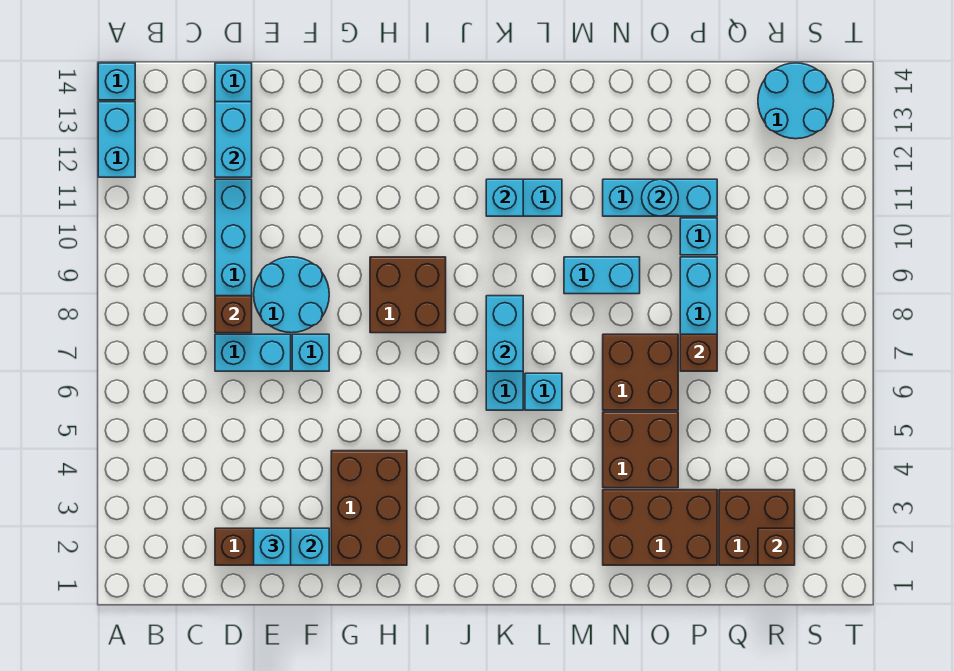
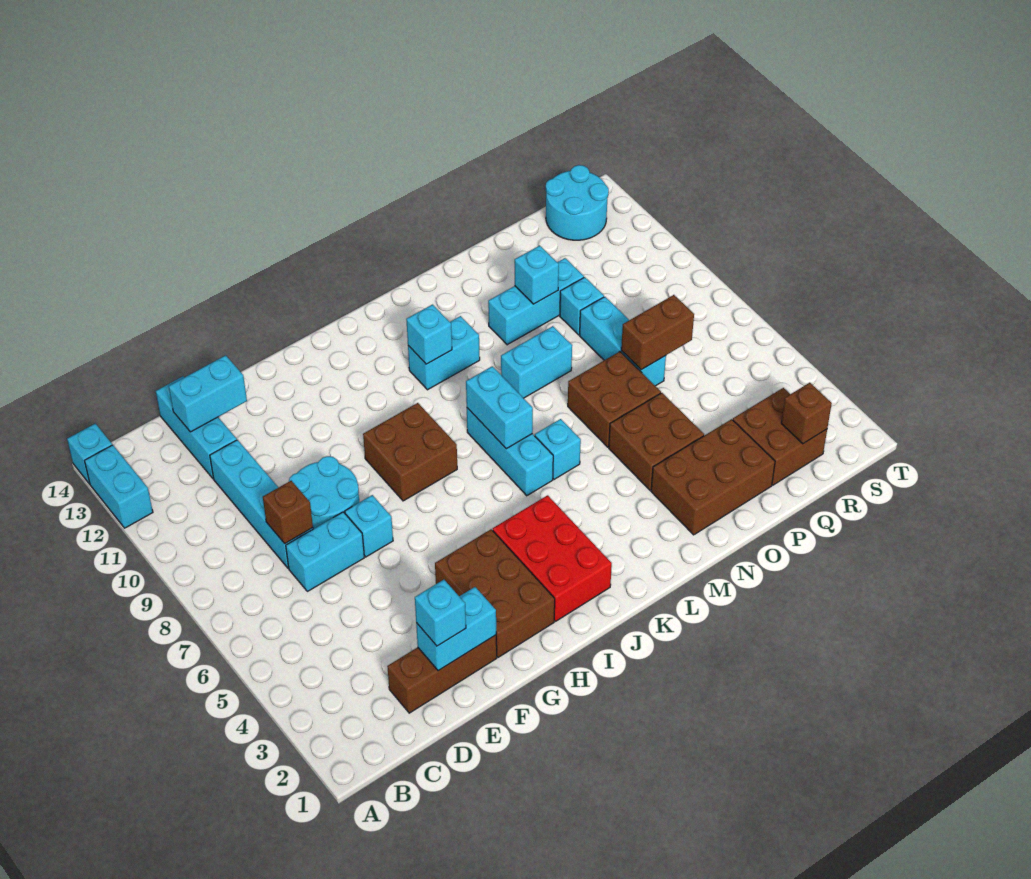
cyan brick D12:D13 level 2 -> cyan brick D13:E13 level 2
none -> red brick I2:J4 level 1
cyan round brick O11 level 2 -> cyan brick O11 level 2
brown brick P7 level 2 -> brown brick P7:Q7 level 2

